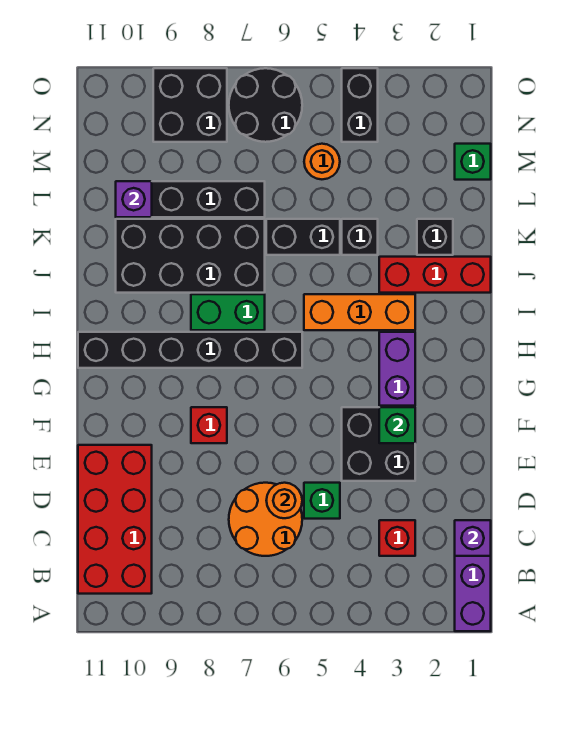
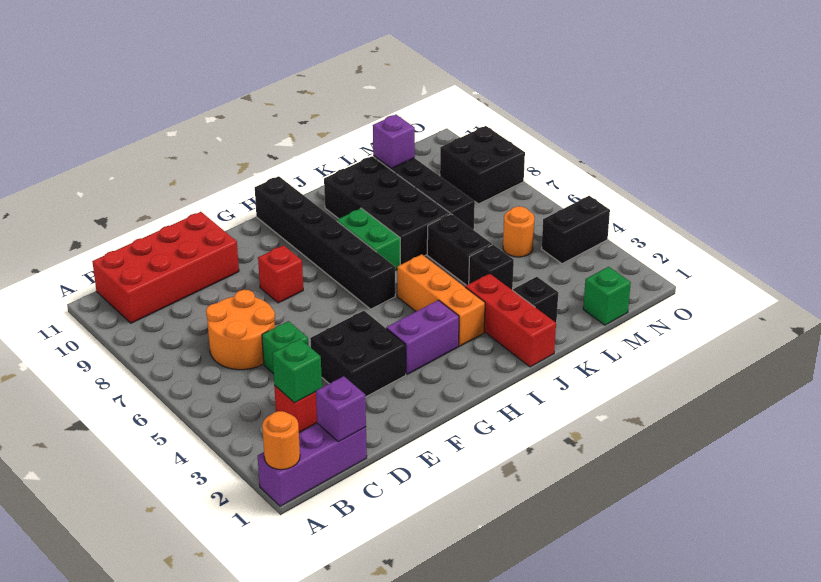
orange round brick D6 level 2 -> orange round brick A1 level 2
green brick F3 level 2 -> green brick C3 level 2
black round brick N6:O7 level 1 -> none

